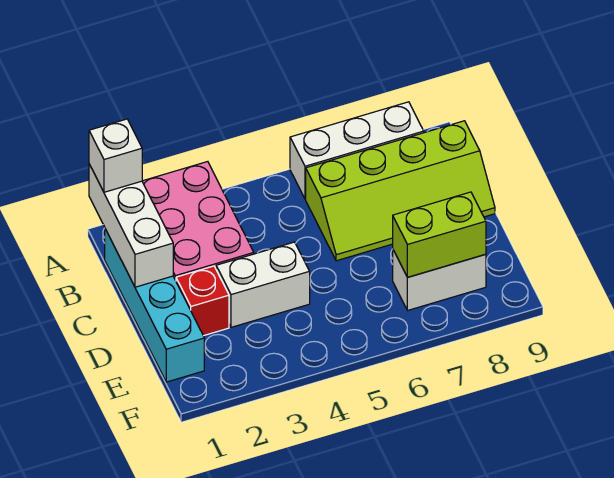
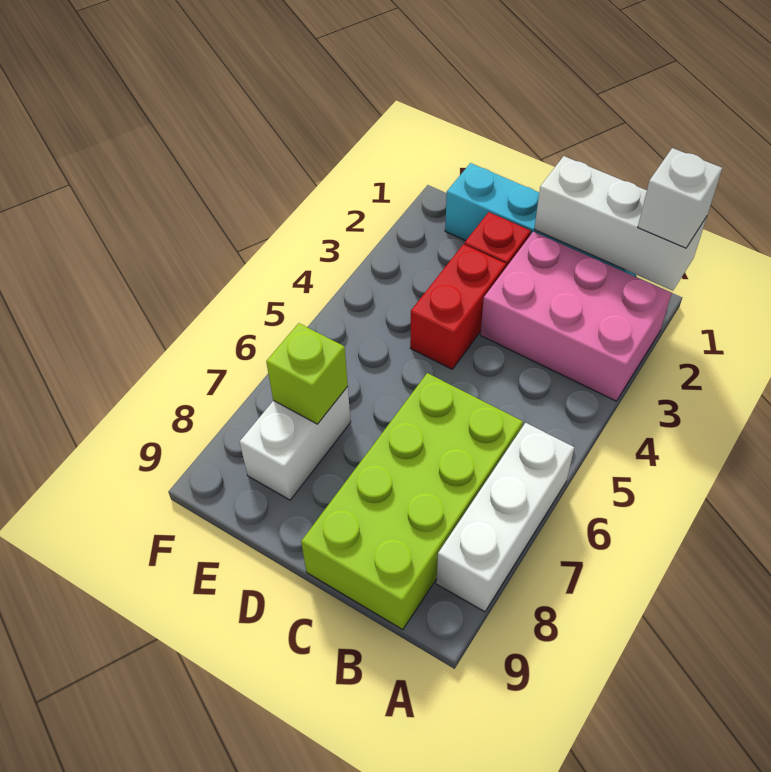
lime slope B6:C9 level 1 top B -> lime brick B6:C9 level 1
white brick D3:D4 level 1 -> red brick D3:D4 level 1
lime brick E7:E8 level 2 -> lime brick E7 level 2

